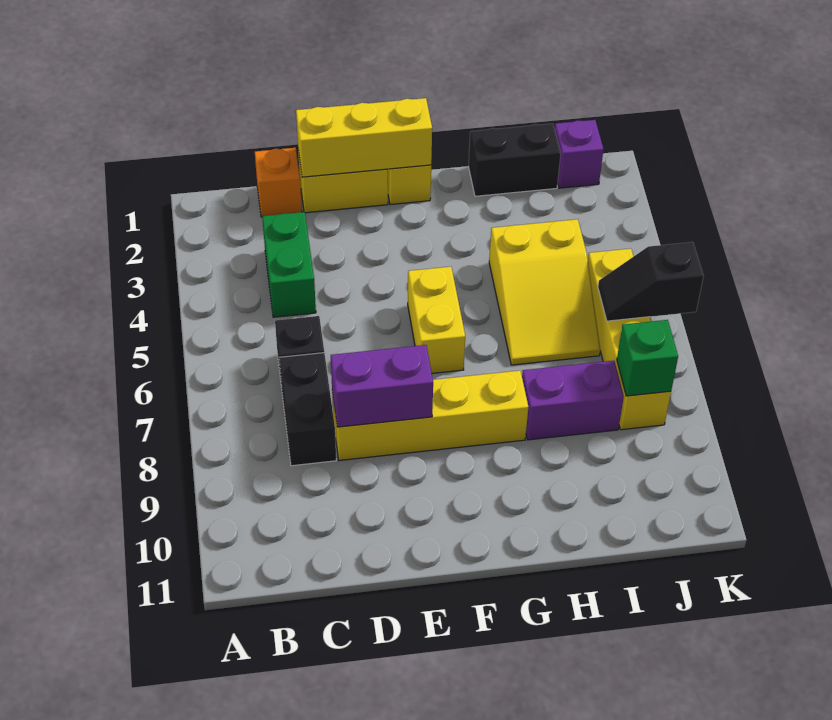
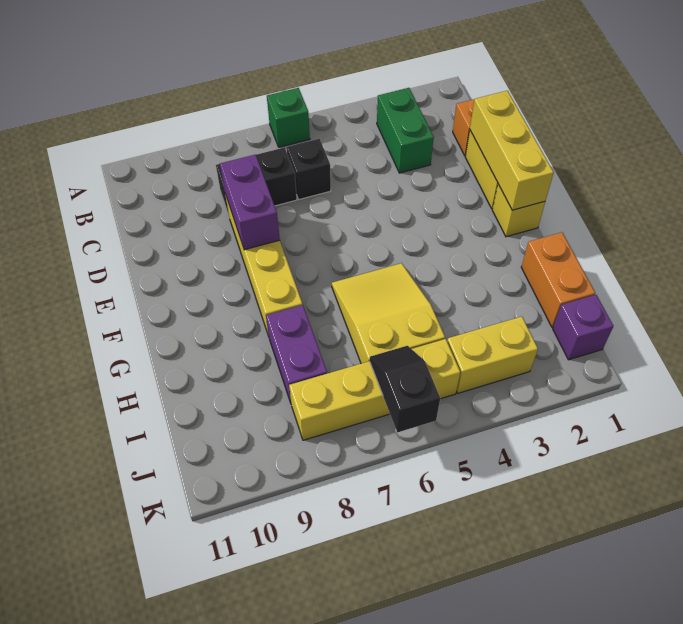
green brick C3:C4 level 1 -> green brick B3:C3 level 1
yellow brick F5:F6 level 1 -> yellow brick J3:J4 level 1
black brick H1:I1 level 1 -> orange brick H1:I1 level 1
yellow slope H4:I6 level 1 top 4 -> yellow slope G5:I6 level 1 top I
green brick J8 level 2 -> green brick A6 level 1

